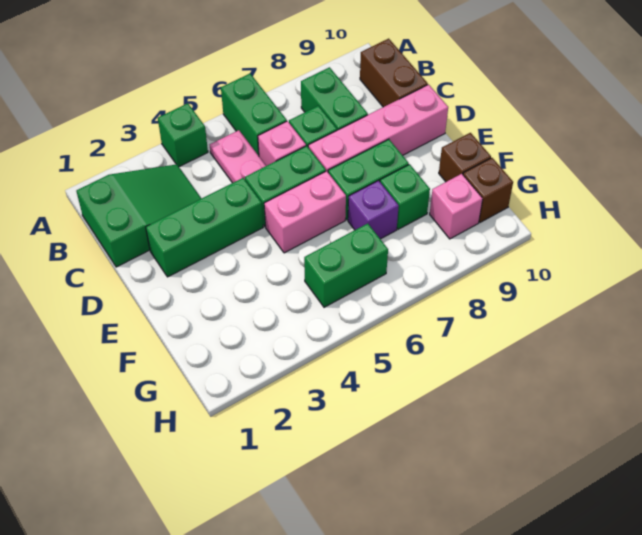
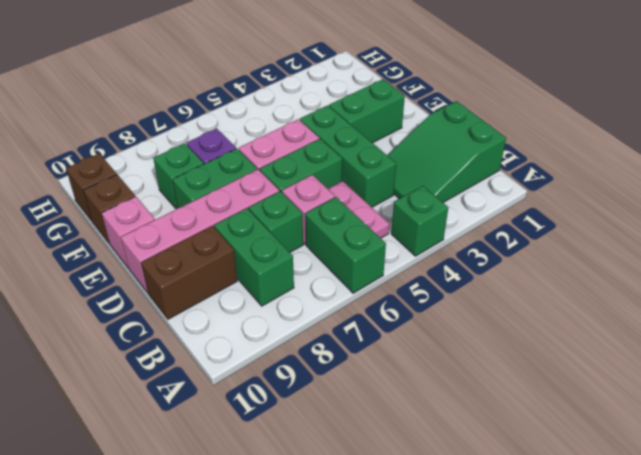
brown brick B10:C10 level 1 -> brown brick C9:C10 level 1
green brick D2:D4 level 1 -> green brick C4:E4 level 1
green brick G5:G6 level 1 -> green brick E2:E3 level 1
pink brick G9 level 1 -> pink brick E10 level 1

